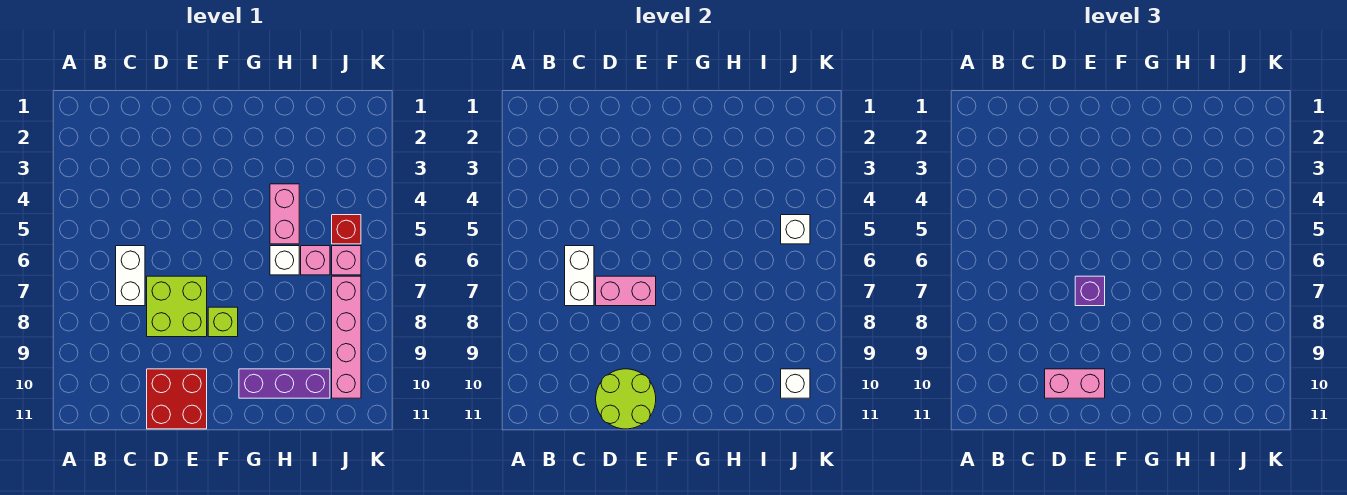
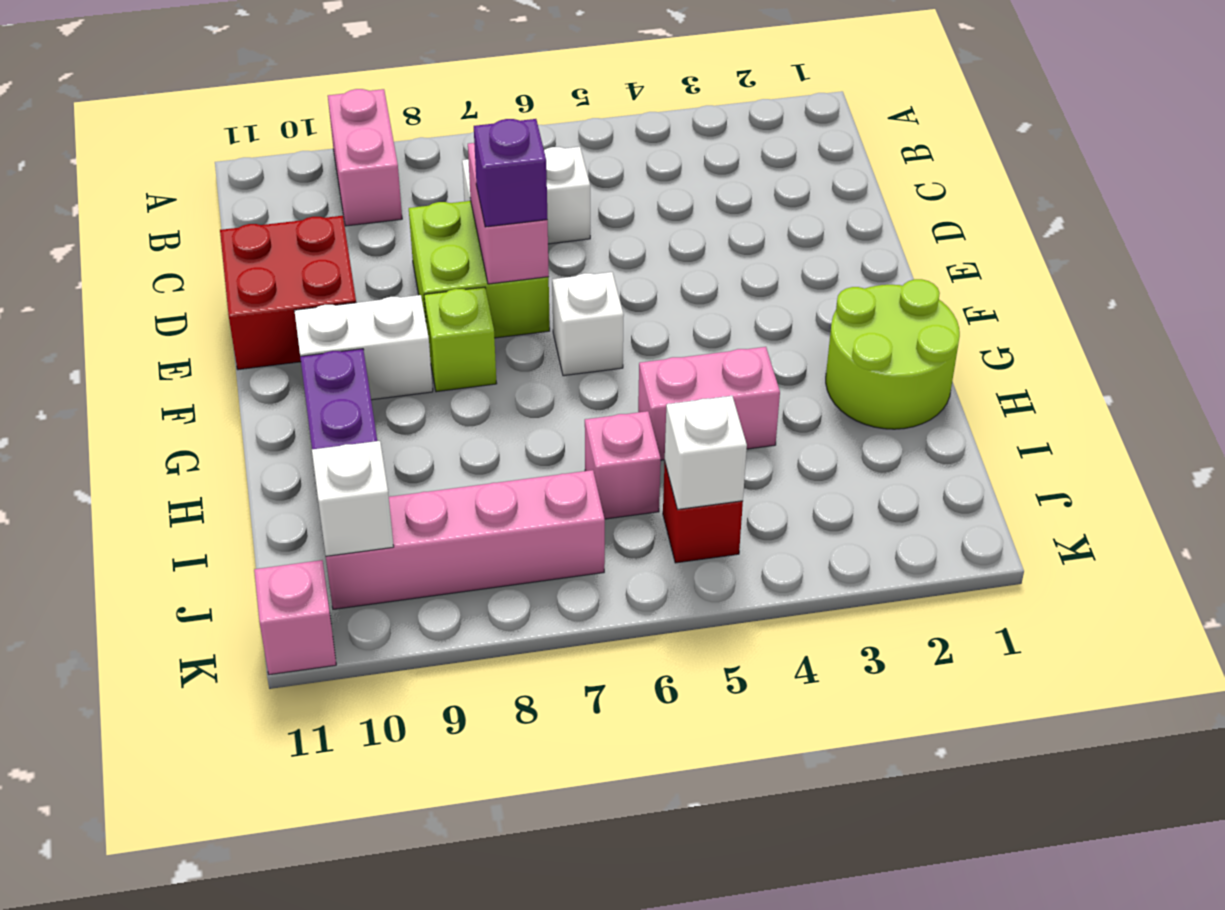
white brick C6:C7 level 2 -> white brick F9:F10 level 1
lime round brick D10:E11 level 2 -> lime round brick G1:H2 level 1
pink brick D10:E10 level 3 -> pink brick A9:B9 level 1
white brick H6 level 1 -> white brick F6 level 1
pink brick J6 level 1 -> pink brick K11 level 1

